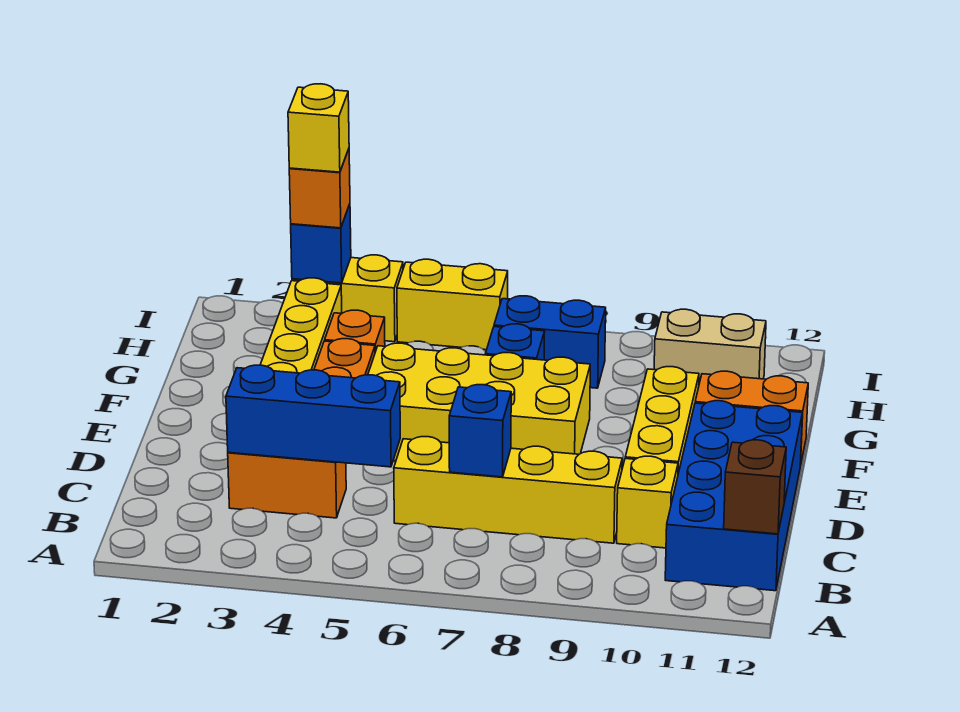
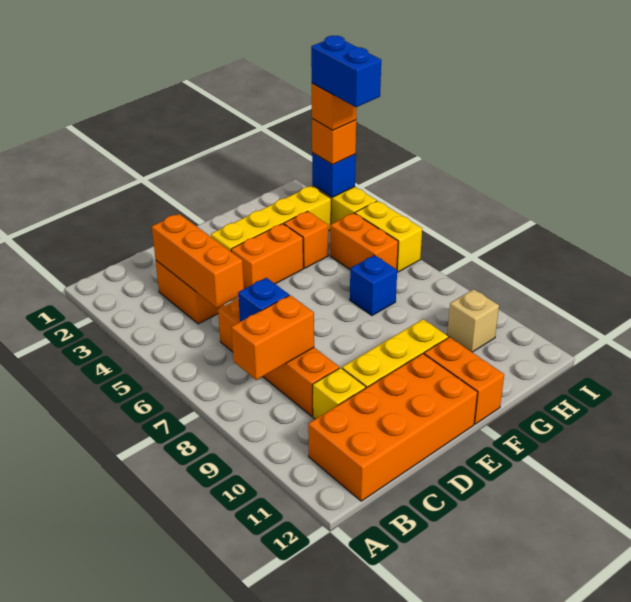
none -> orange brick B8:C8 level 2
blue brick B11:E12 level 1 -> orange brick B11:E12 level 1
brown brick B12 level 2 -> none
blue brick C3:C5 level 2 -> orange brick C3:C5 level 2
yellow brick C6:C9 level 1 -> orange brick C6:C9 level 1
yellow brick E5:F8 level 1 -> none
none -> orange brick H5:H6 level 1
blue brick H7:H8 level 1 -> blue brick I3:I4 level 5
tan brick H10:H11 level 1 -> tan brick H10 level 1
yellow brick I3 level 4 -> orange brick I3 level 4

